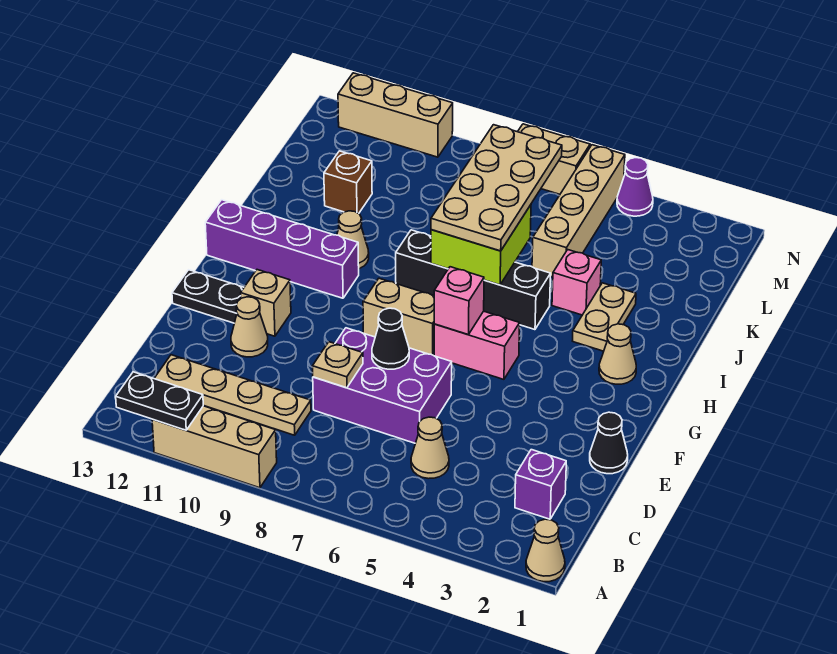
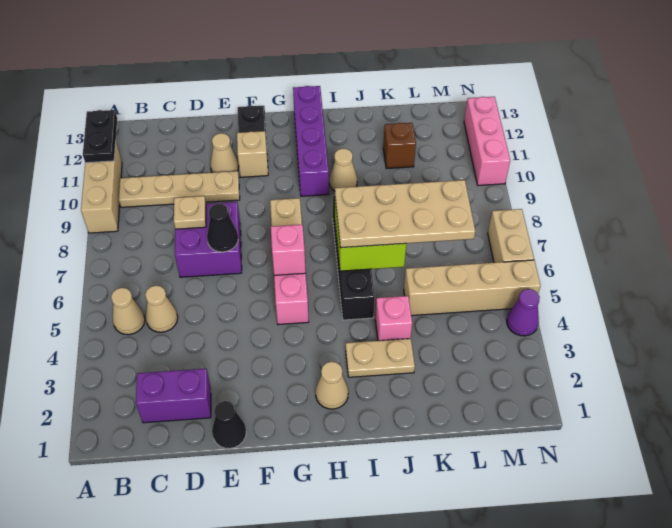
tan cone A1 level 1 -> tan cone B5 level 1
purple brick C2 level 1 -> purple brick C2:D2 level 1
tan plate C9:C12 level 1 -> tan plate B10:E10 level 1
purple brick D6:E8 level 1 -> purple brick D7:E8 level 1
tan brick N10:N12 level 1 -> pink brick N10:N12 level 1

